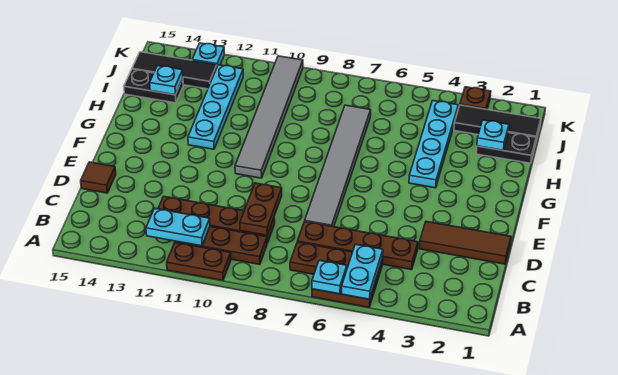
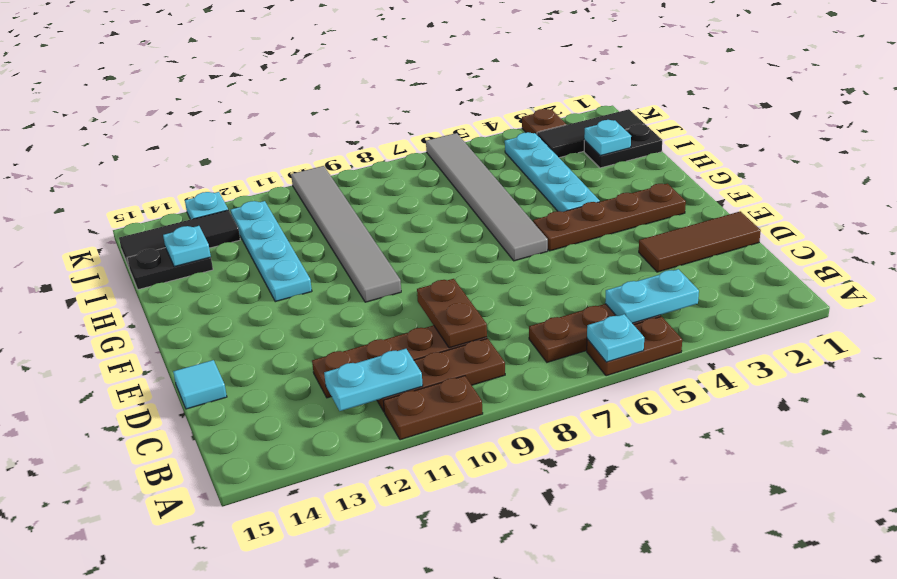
cyan plate A5:B5 level 2 -> cyan plate B4:B5 level 2
brown plate C4:C7 level 1 -> brown plate F2:F5 level 1
grey tile D7:I7 level 1 -> grey tile F6:K6 level 1
brown tile D15 level 1 -> cyan tile D15 level 1

